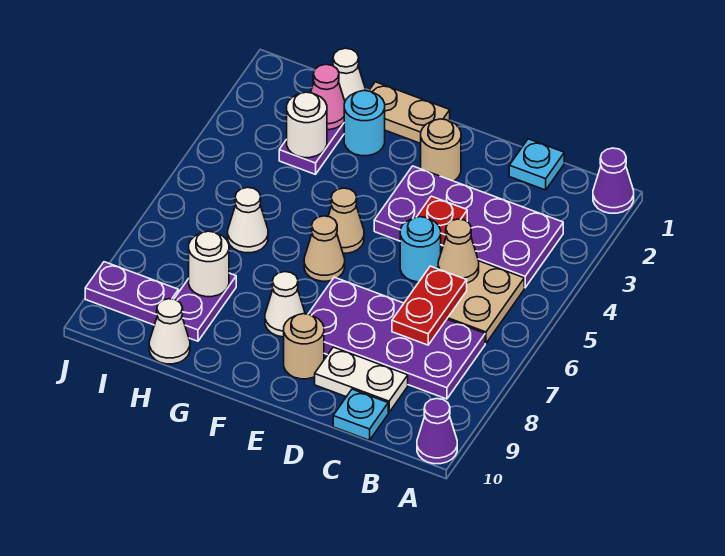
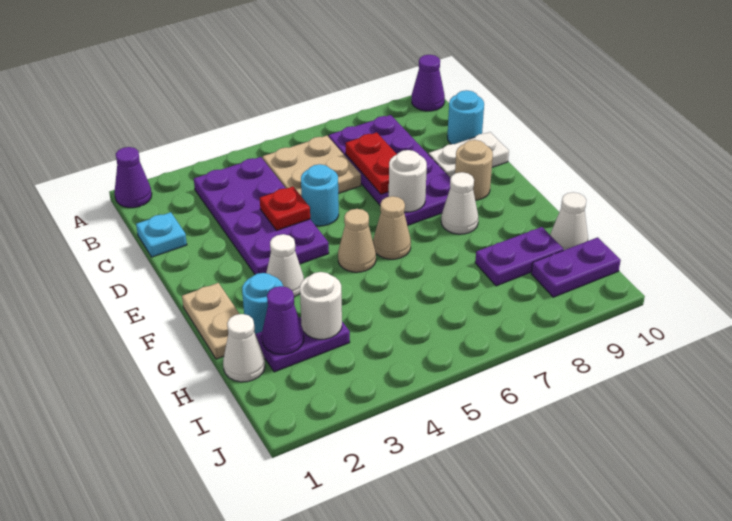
tan cone C5 level 2 -> none
red plate C6:C7 level 2 -> red plate C7:D7 level 2
white plate C9:D9 level 1 -> white plate D9:D10 level 1
cyan plate C10 level 1 -> cyan round brick C10 level 1
tan round brick E2 level 1 -> none
pink cone H2 level 2 -> purple cone H2 level 2
white cone H6 level 1 -> white cone F3 level 1
white round brick H8 level 2 -> white round brick E7 level 2
purple plate I9:J9 level 1 -> purple plate I9:I10 level 1

